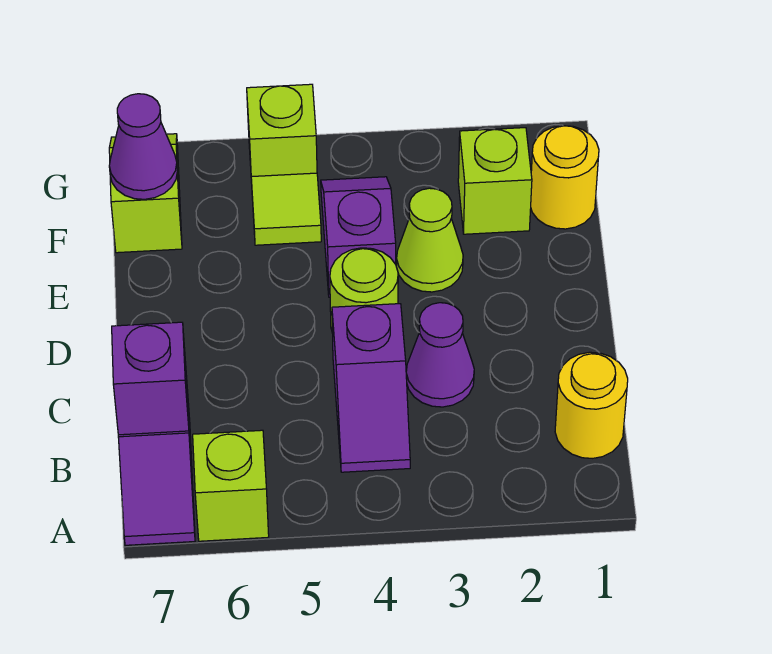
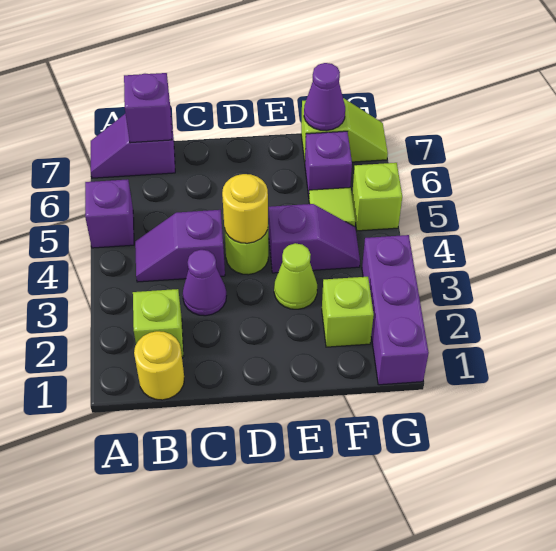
none -> purple brick A5 level 1
lime brick A6 level 1 -> lime brick B2 level 1
yellow round brick F1 level 1 -> yellow round brick D4 level 2
none -> purple brick F6 level 1
none -> purple brick G1:G3 level 1

